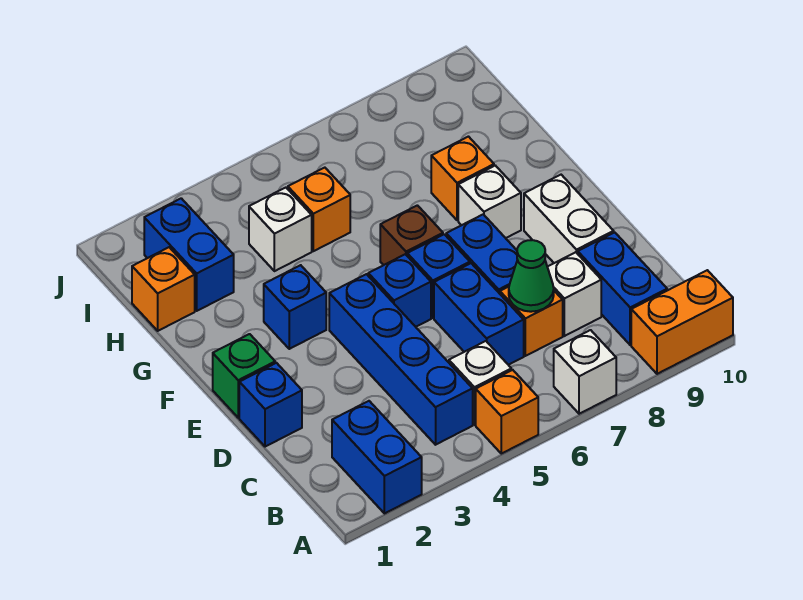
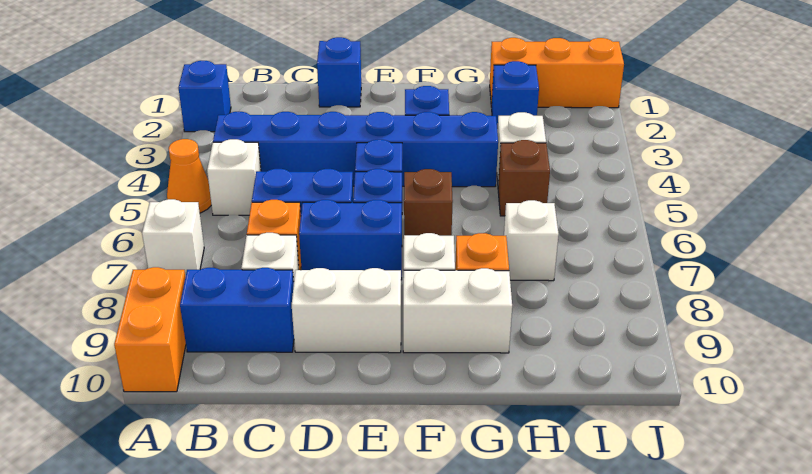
blue brick A2:B2 level 1 -> blue brick A2 level 1
orange brick A5 level 1 -> orange cone A5 level 1
blue brick B4:E4 level 1 -> blue brick B4:G4 level 1
green cone C7 level 2 -> none
green brick E1 level 1 -> none
none -> white brick F9:G9 level 1
orange brick H1 level 1 -> orange brick H1:J1 level 1
blue brick H2:I2 level 1 -> blue brick H2 level 1
orange brick H5 level 1 -> brown brick H5 level 1
none -> white brick H7 level 1

